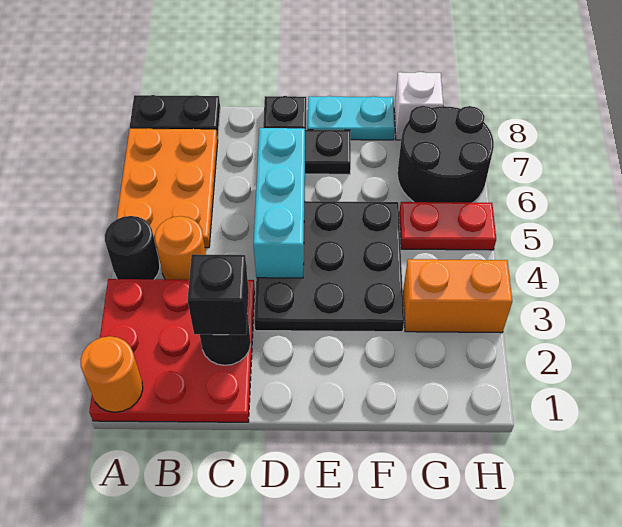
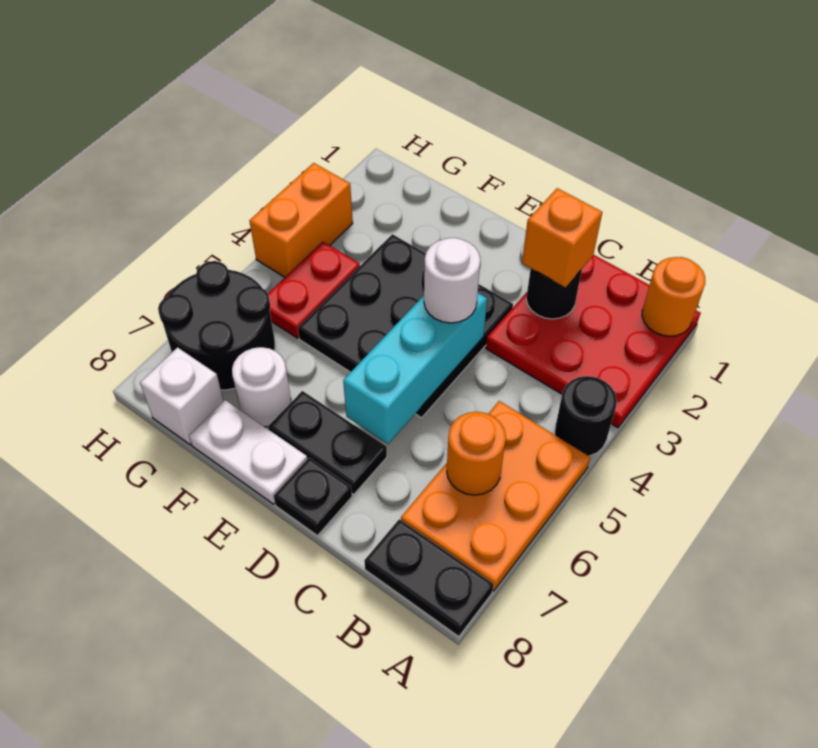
orange round brick B4 level 1 -> orange round brick B6 level 2
black brick C2 level 3 -> orange brick C2 level 3
none -> white round brick D4 level 3
cyan plate E8:F8 level 1 -> white plate E8:F8 level 1
none -> white round brick F7 level 1
orange brick G3:H3 level 1 -> orange brick H3:H4 level 1
red plate G5:H5 level 1 -> red plate G4:G5 level 1

